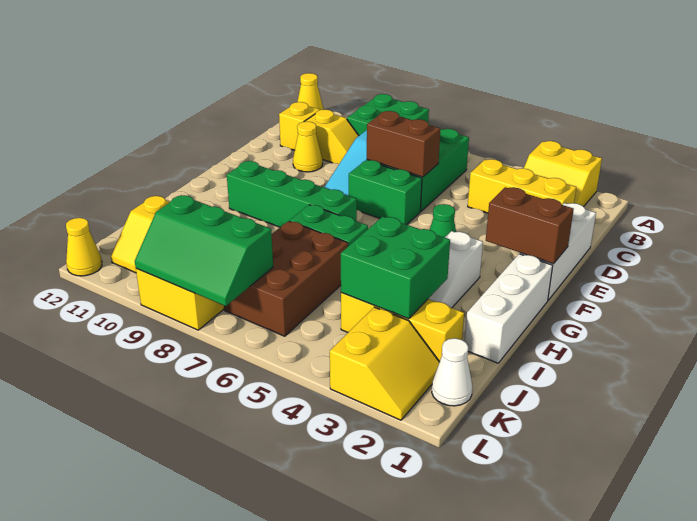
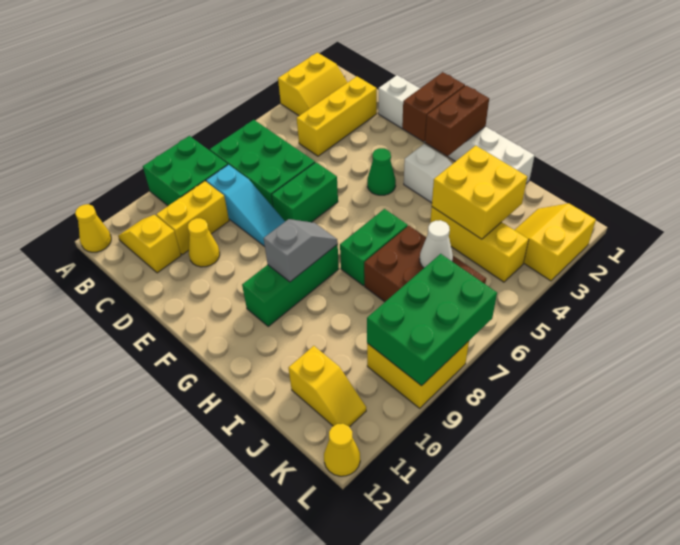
yellow slope C9:C10 level 1 top 10 -> yellow brick C9:C10 level 1
brown brick D6:D7 level 2 -> brown brick G1:G2 level 2
green brick G7:G10 level 1 -> green brick G8:G10 level 1
none -> grey slope G8:G9 level 2 top 9
green brick I3:J4 level 2 -> yellow brick I3:J4 level 2
yellow brick J2:J4 level 1 -> yellow brick I4:K4 level 1
white cone K1 level 1 -> white cone J6 level 2
yellow slope K2:L3 level 1 top 3 -> yellow slope K2:L3 level 1 top L
green slope K7:L9 level 2 top K -> green brick K7:L9 level 2

